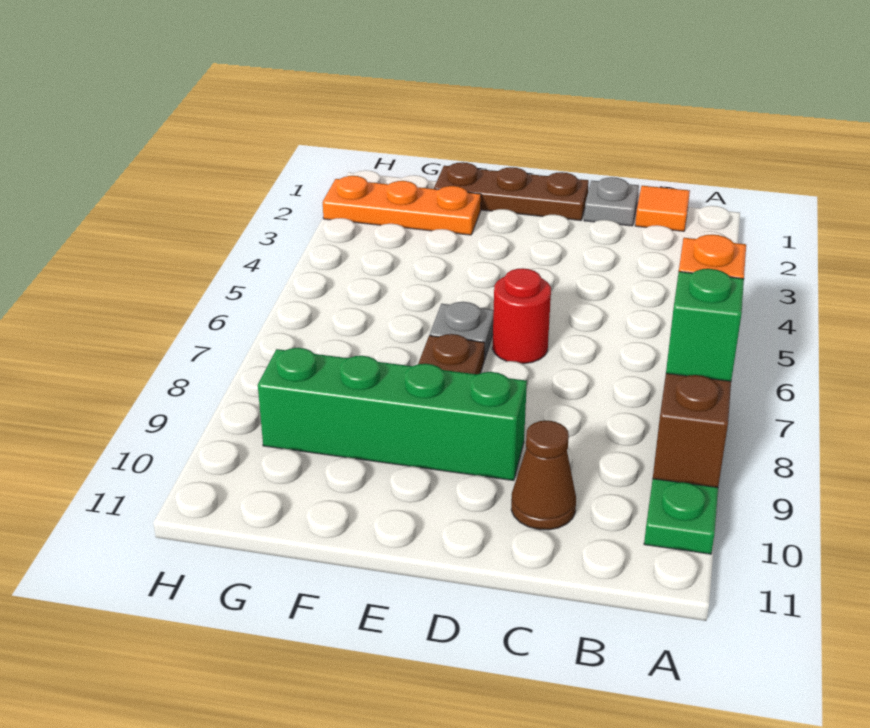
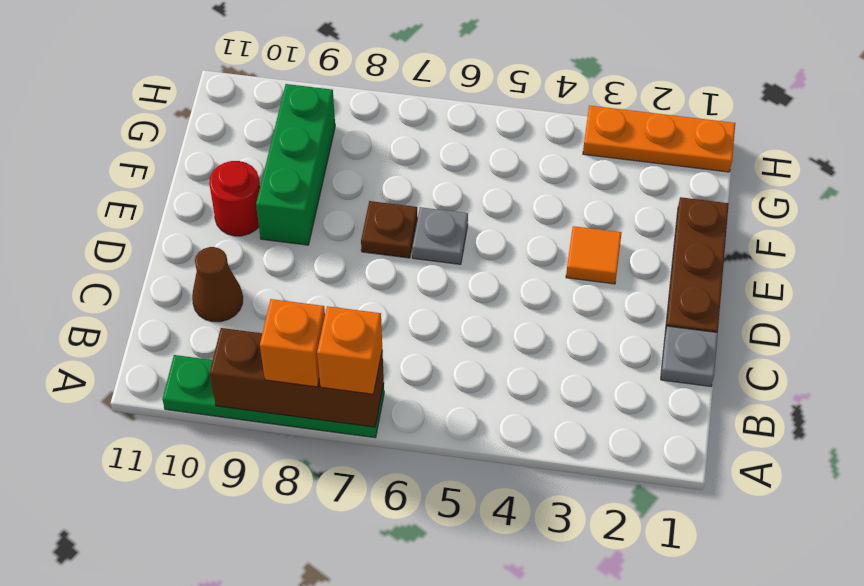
green brick A8 level 3 -> orange brick A8 level 3
orange tile B1 level 1 -> orange tile E3 level 1
red round brick D6 level 1 -> red round brick E10 level 1
green brick D9:G9 level 1 -> green brick E9:G9 level 1
orange plate F2:H2 level 1 -> orange plate H1:H3 level 1

